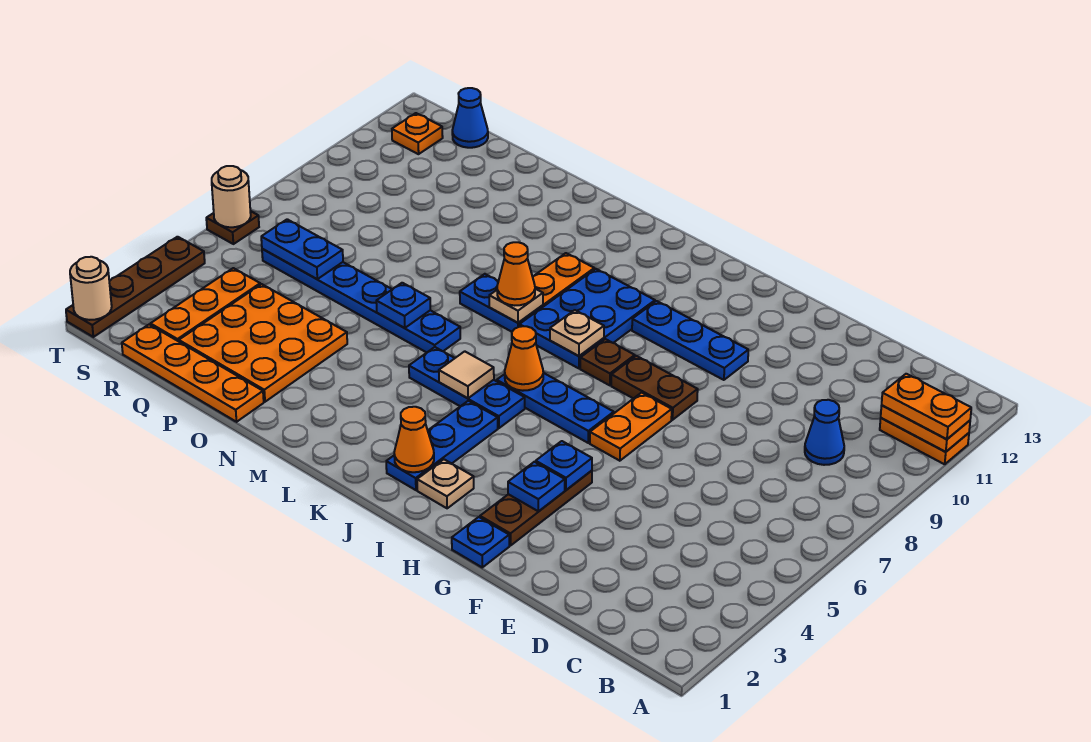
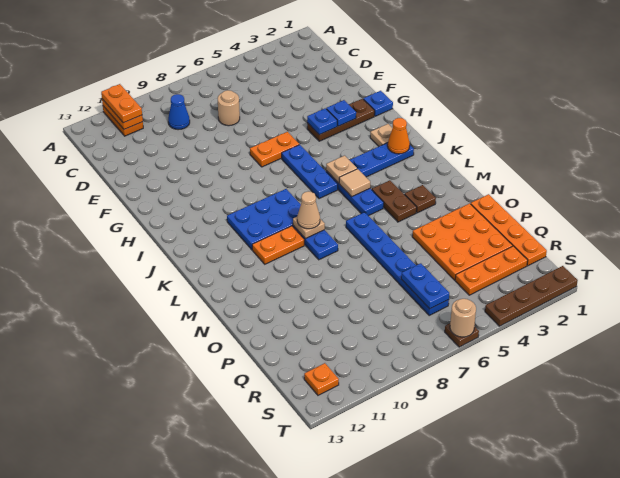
brown plate G8:H8 level 1 -> brown plate L4:M4 level 1
blue plate G10:I10 level 1 -> none
brown plate I8 level 1 -> brown plate M3 level 1
orange cone J6 level 2 -> none
tan plate J8 level 2 -> tan plate J5 level 2
orange cone L8 level 3 -> tan cone L8 level 3
blue plate N6 level 2 -> none
blue cone R13 level 1 -> none
tan round brick T1 level 2 -> tan round brick D7 level 1

